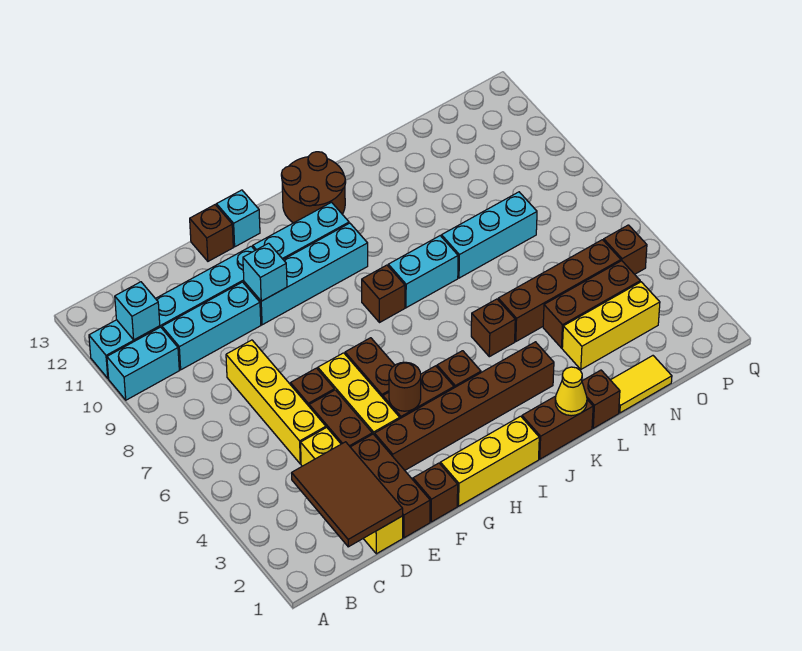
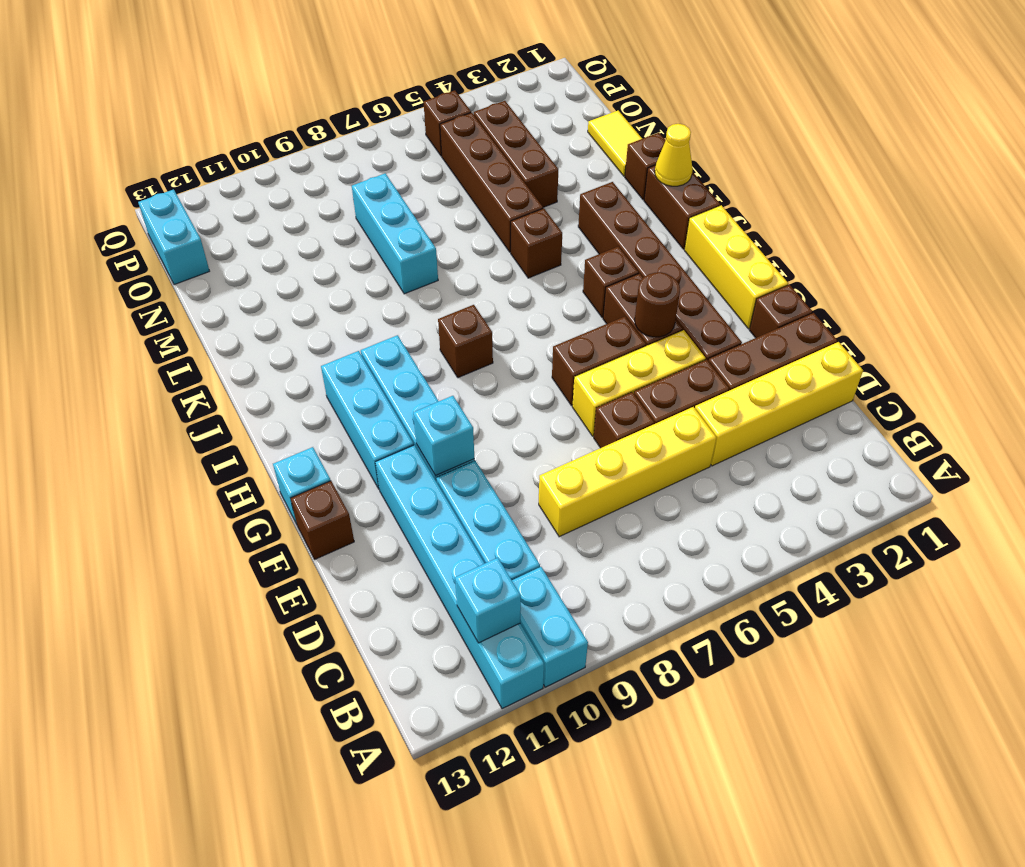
brown tile C1:D3 level 2 -> none
brown round brick I12:J13 level 1 -> none
cyan brick J8:K8 level 1 -> cyan brick O13:P13 level 1
yellow brick M3:O3 level 1 -> none

